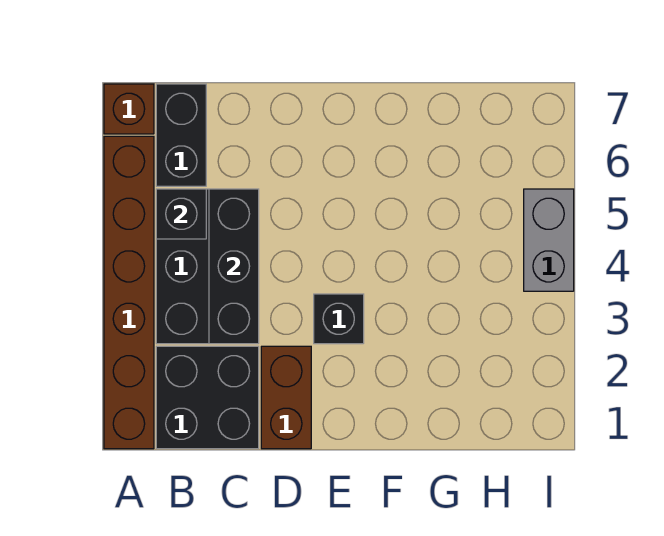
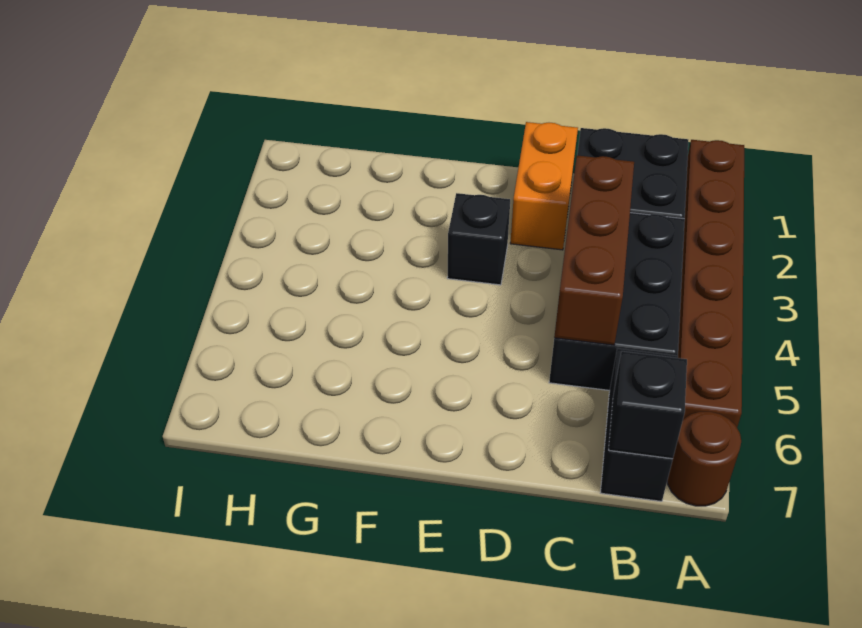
brown brick A7 level 1 -> brown round brick A7 level 1
black brick B5 level 2 -> black brick B7 level 2
black brick C3:C5 level 2 -> brown brick C3:C5 level 2
brown brick D1:D2 level 1 -> orange brick D1:D2 level 1
grey brick I4:I5 level 1 -> none

